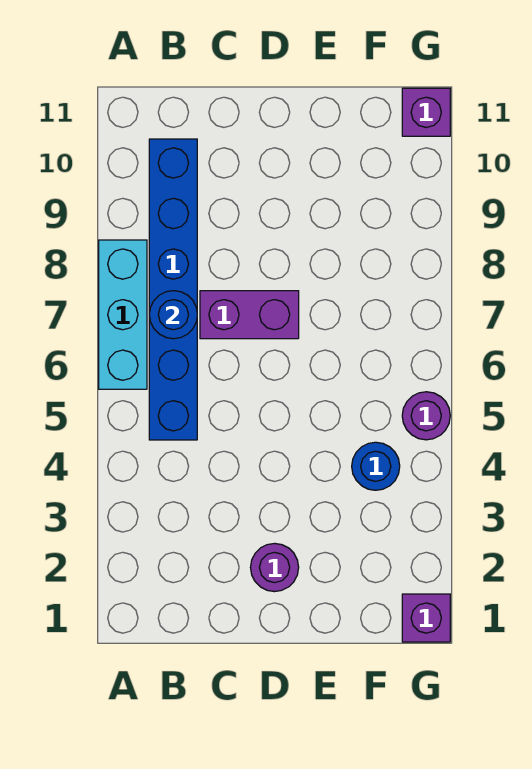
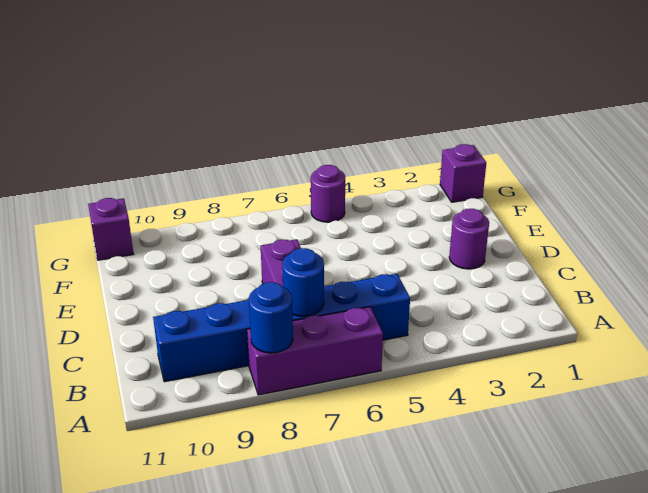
cyan brick A6:A8 level 1 -> purple brick A6:A8 level 1
blue round brick F4 level 1 -> blue round brick A8 level 2

